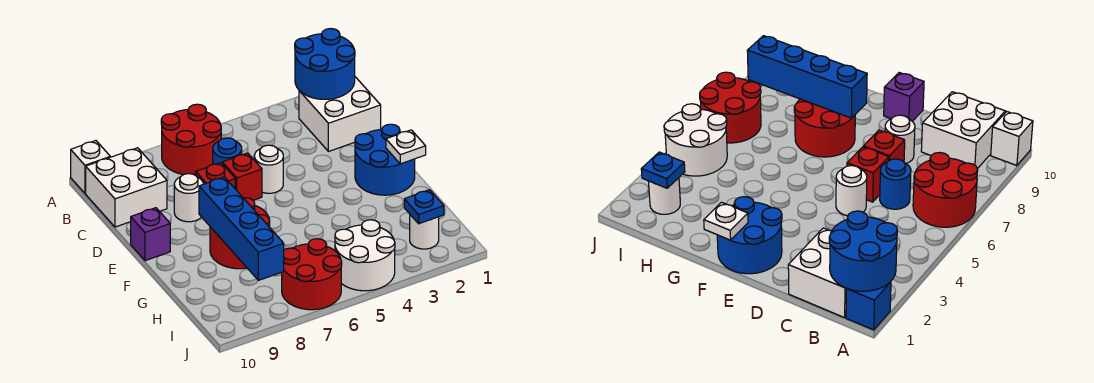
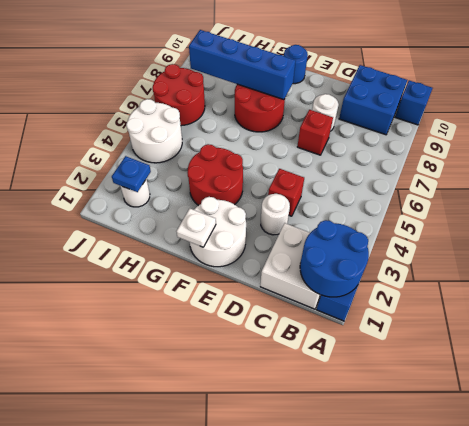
red round brick A6:B7 level 1 -> red round brick F3:G4 level 1
white brick A10 level 1 -> blue brick A10 level 1
white brick B9:C10 level 1 -> blue brick B9:C10 level 1
blue round brick C6 level 1 -> blue round brick F10 level 1
white round brick D5 level 1 -> white round brick D3 level 1
red brick D6 level 1 -> red brick D4 level 1
blue round brick E1:F2 level 1 -> white round brick E1:F2 level 1
purple brick E10 level 1 -> none

